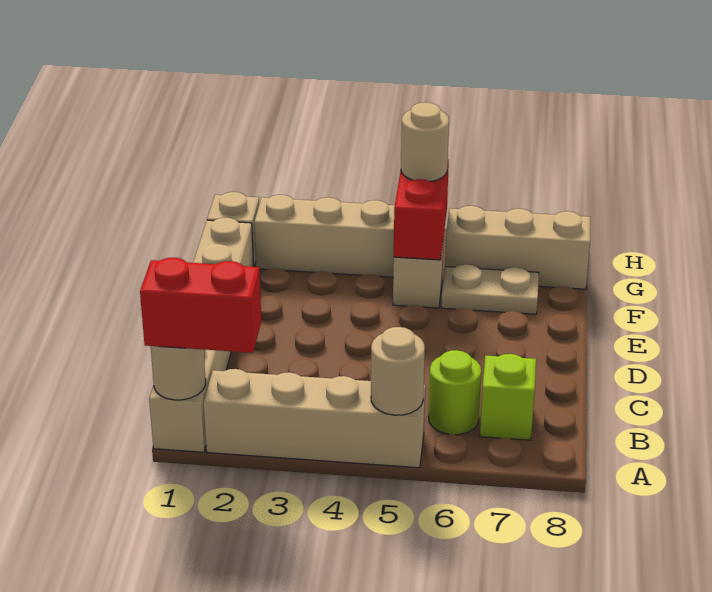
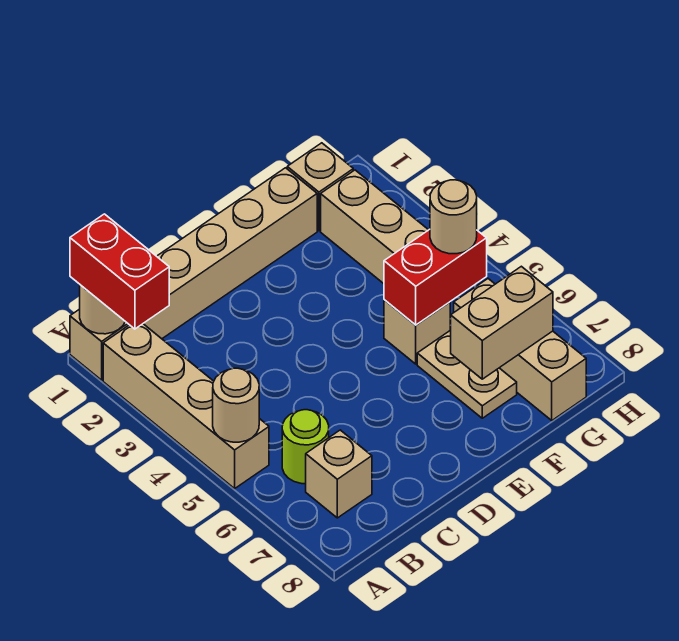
lime brick B7 level 1 -> tan brick B7 level 1
none -> tan brick F7:G7 level 2

